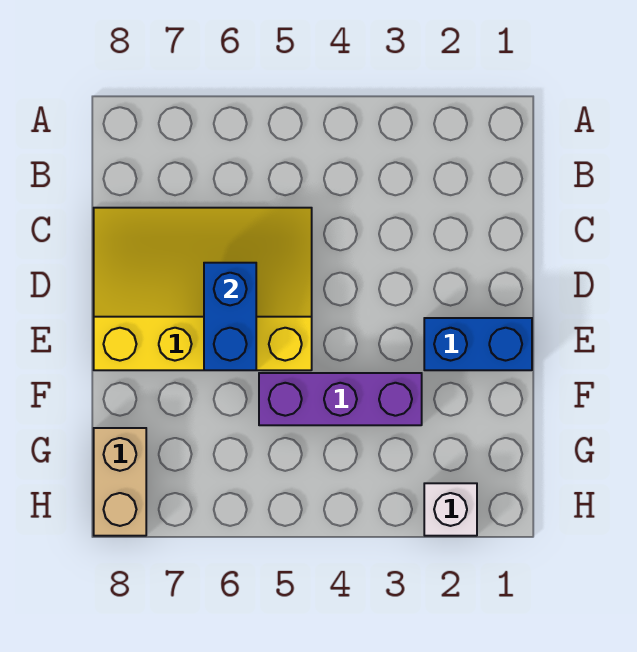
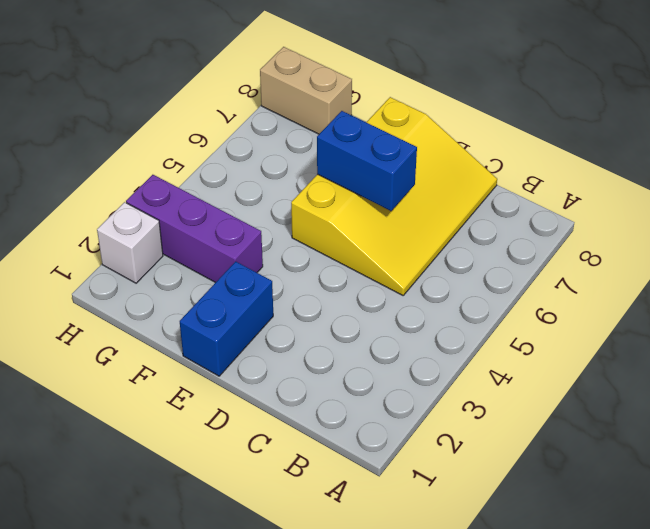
purple brick F3:F5 level 1 -> purple brick F3:H3 level 1

